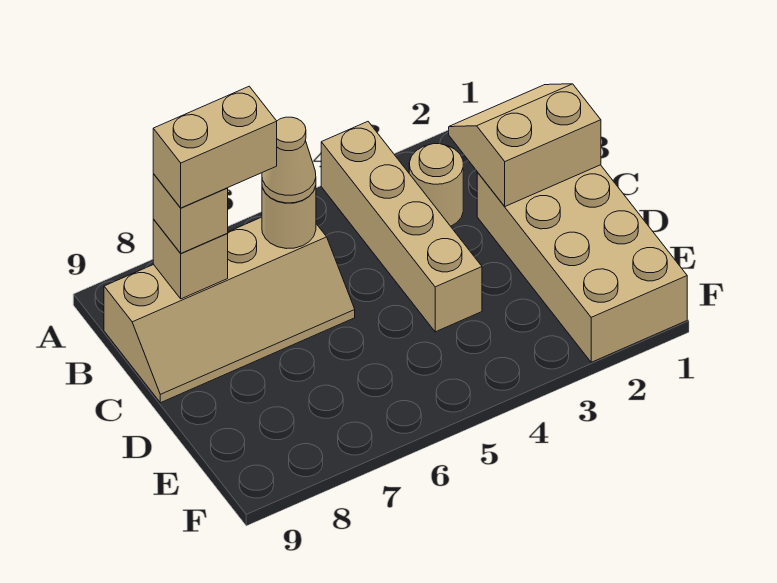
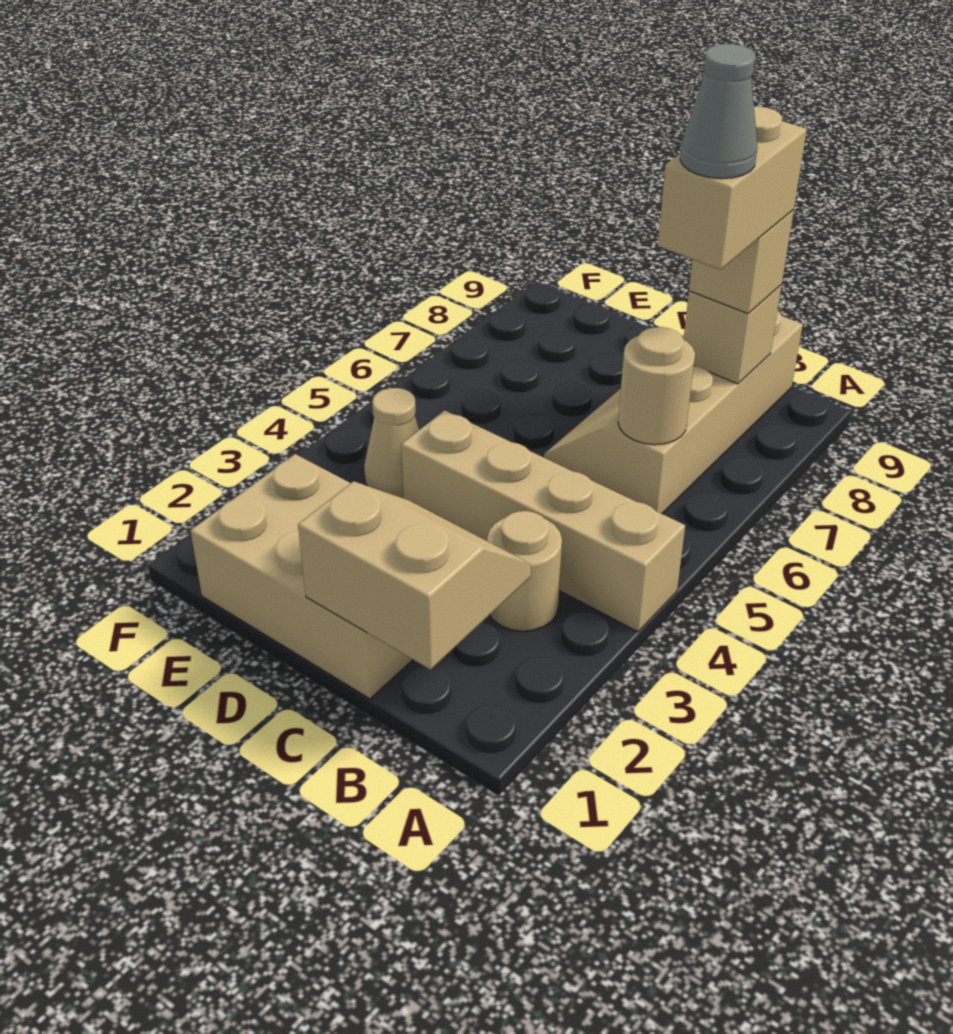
tan slope B1:C2 level 2 top C -> tan slope B1:C2 level 2 top 1
tan cone B6 level 3 -> tan cone E4 level 1
none -> grey cone B7 level 5
tan brick C1:F2 level 1 -> tan brick C1:E2 level 1

